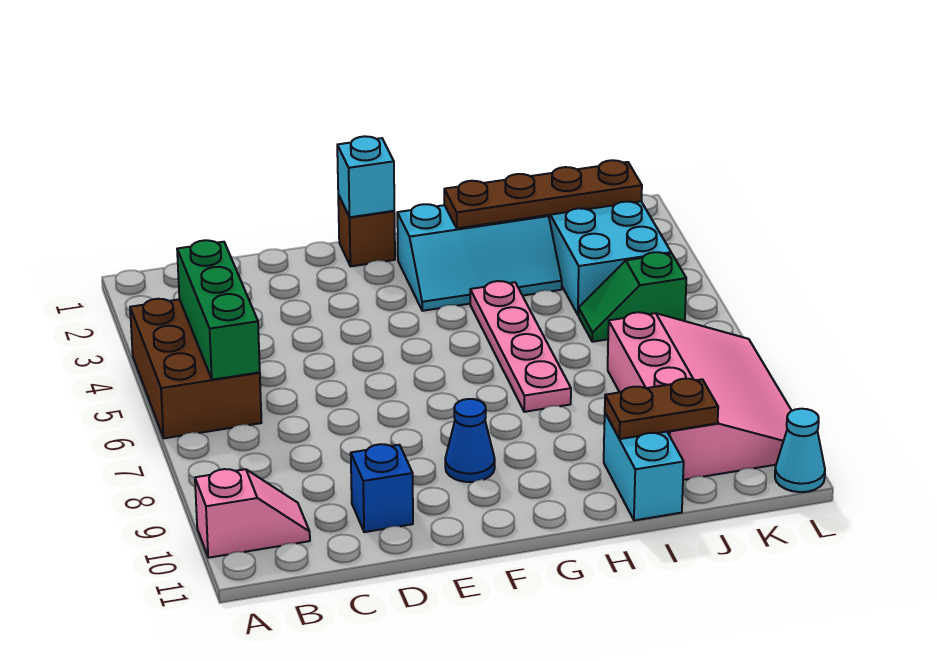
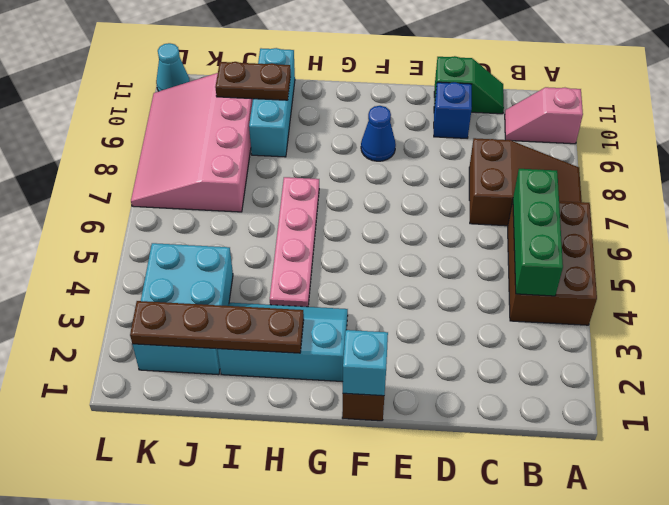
none -> brown slope A7:C8 level 1 top C
cyan brick I10:I11 level 1 -> cyan brick I9:I11 level 1
green slope J5:K5 level 1 top K -> green slope C11:D11 level 1 top D

